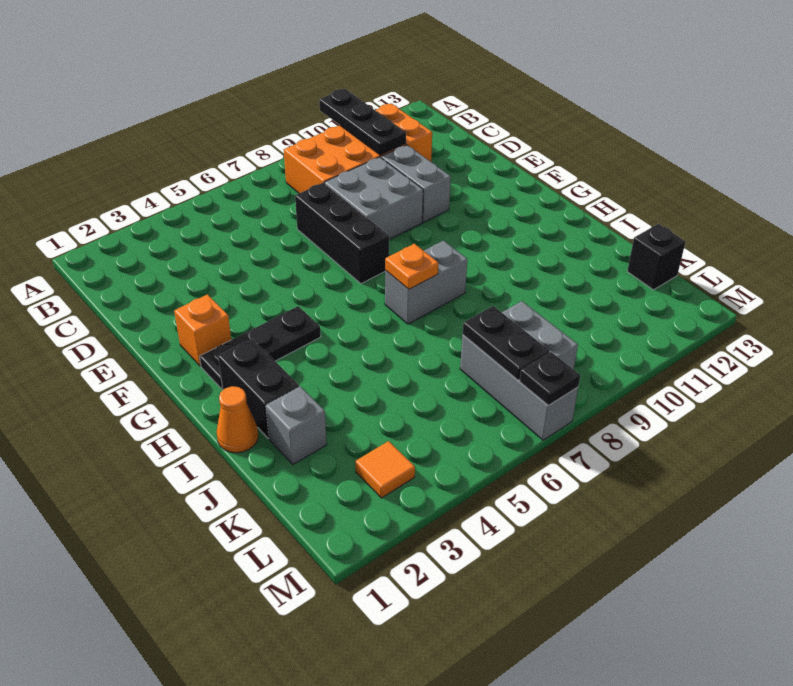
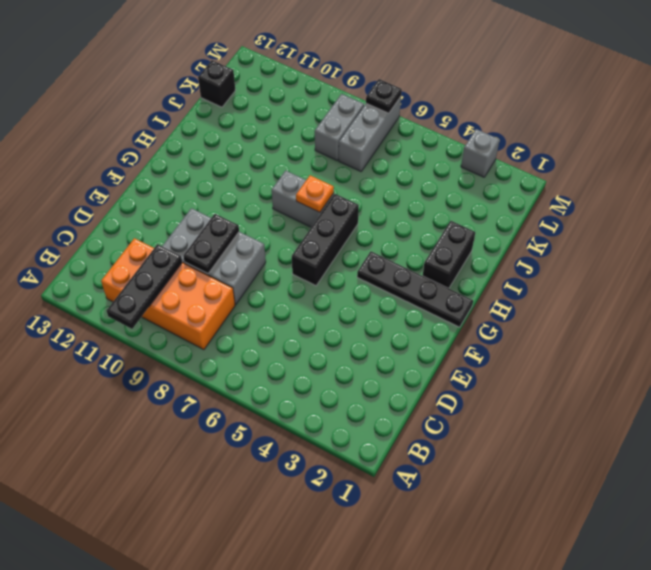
black brick D7:F7 level 1 -> black brick F6:H6 level 1
orange brick F2 level 1 -> none
black plate G2:G4 level 1 -> black plate G1:G4 level 1
orange cone I1 level 1 -> none
grey brick J2 level 1 -> grey brick M3 level 1
black plate K7:L7 level 2 -> black plate D9:E9 level 2
orange tile L3 level 1 -> none

